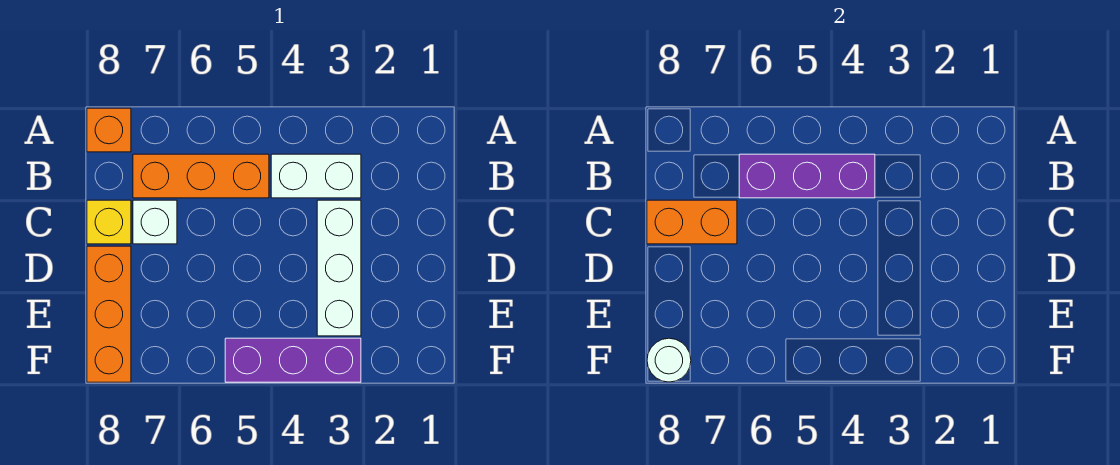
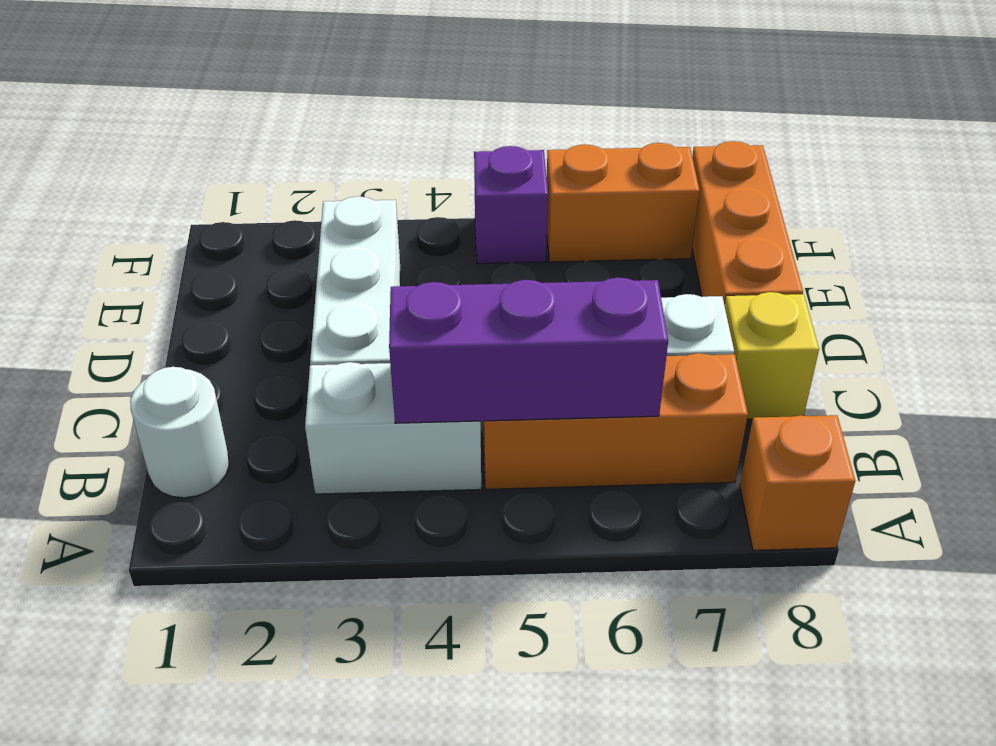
orange brick C7:C8 level 2 -> orange brick F6:F7 level 1
purple brick F3:F5 level 1 -> purple brick F5 level 1
white round brick F8 level 2 -> white round brick B1 level 1

